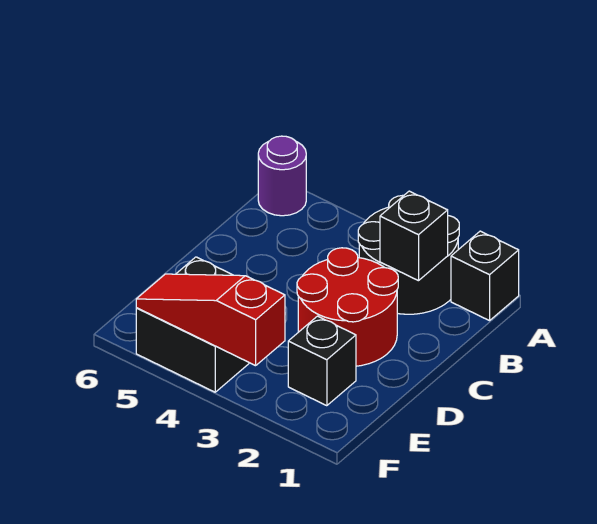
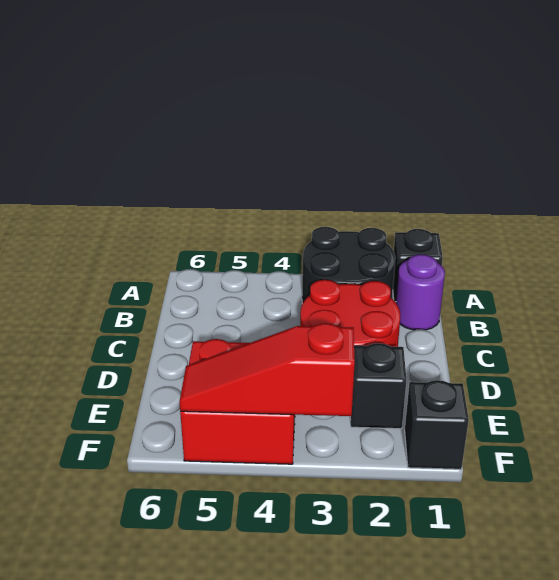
purple round brick A6 level 1 -> purple round brick B1 level 1
black brick B2 level 2 -> black brick F1 level 1
black brick E4:F5 level 1 -> red brick E4:F5 level 1

